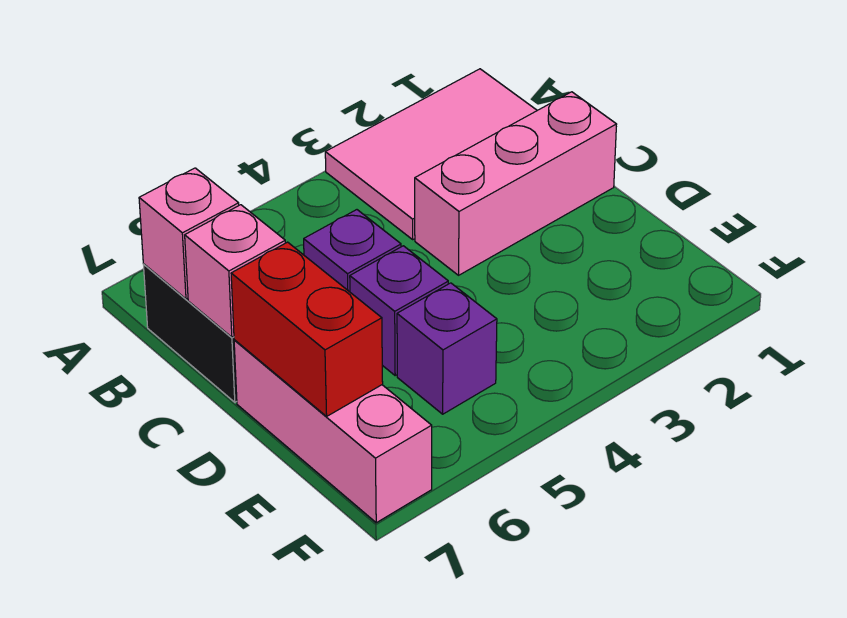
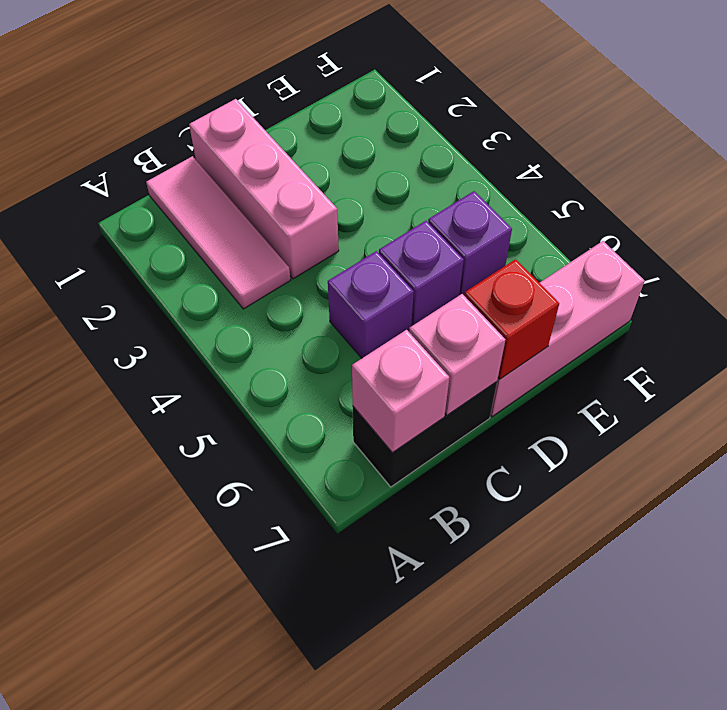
pink tile A1:B3 level 1 -> pink tile B1:B3 level 1
red brick D7:E7 level 2 -> red brick D7 level 2

